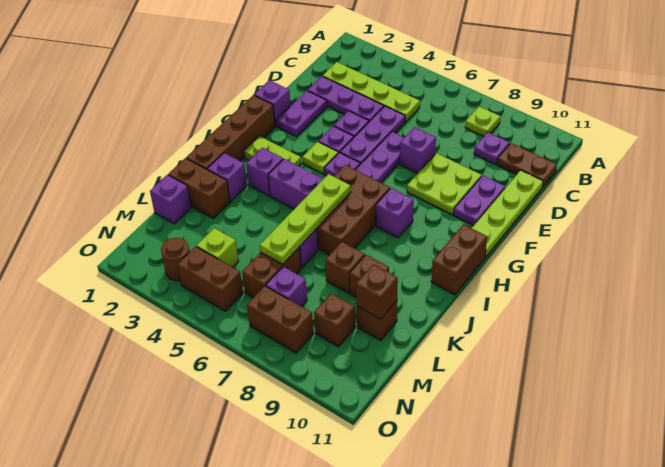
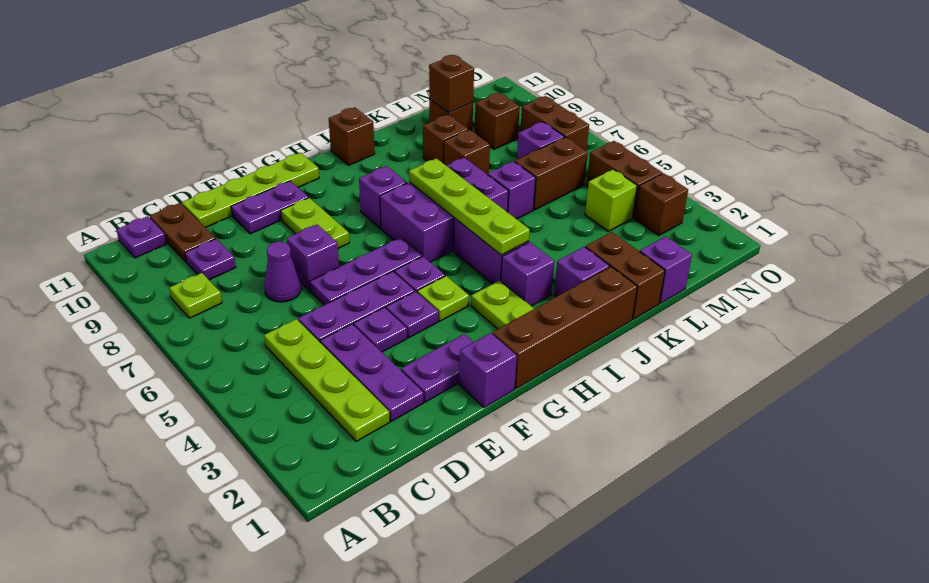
none -> purple plate B11 level 1
none -> purple cone D7 level 1
lime plate E8:F9 level 1 -> lime plate F8:F9 level 1
brown brick H6:J7 level 1 -> purple brick H6:J7 level 1
brown brick H11:I11 level 1 -> brown brick I11 level 1
lime plate I6:L6 level 2 -> lime plate I4:I7 level 2
brown round brick N3 level 1 -> brown brick N3 level 1

